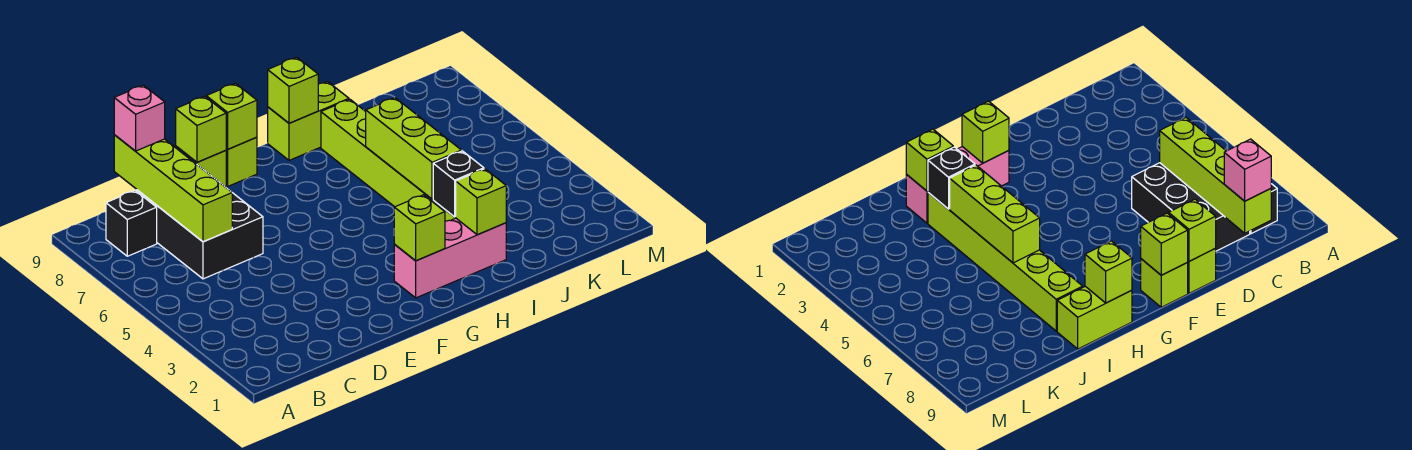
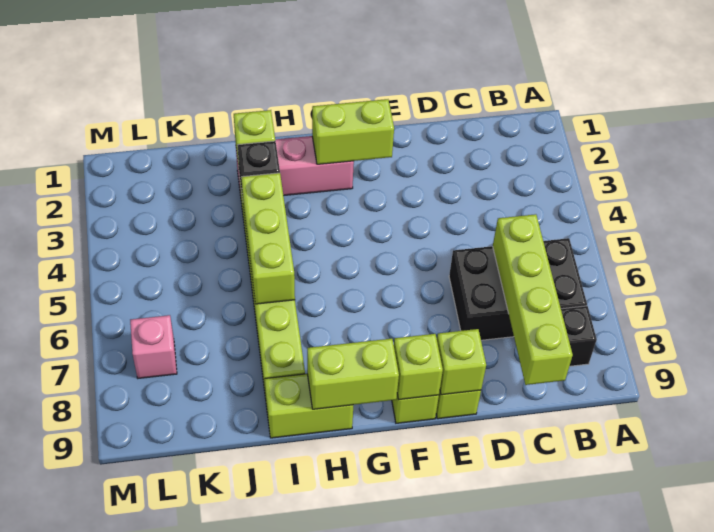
black brick C6:D8 level 1 -> black brick B6:D7 level 1
pink brick C9 level 3 -> pink brick L7 level 1
lime brick G2 level 2 -> lime brick F2:G2 level 2
lime brick H9 level 2 -> lime brick G9:H9 level 2

